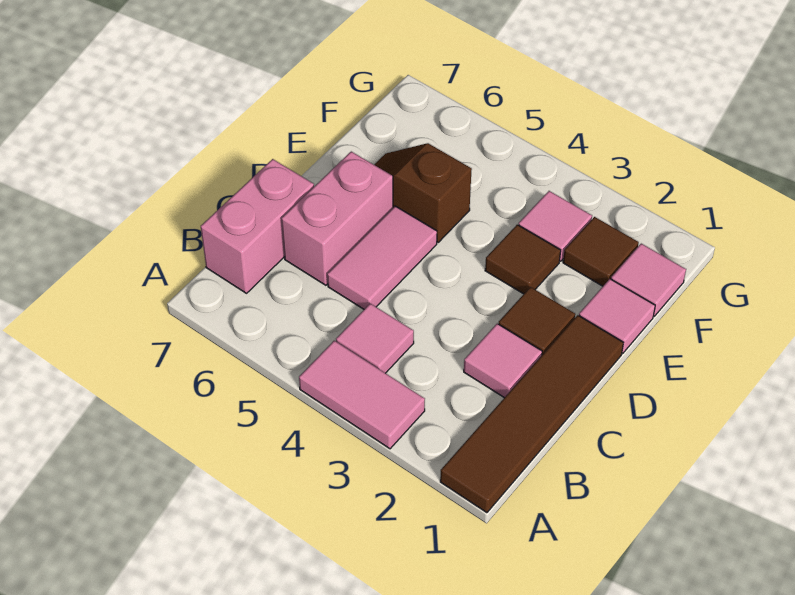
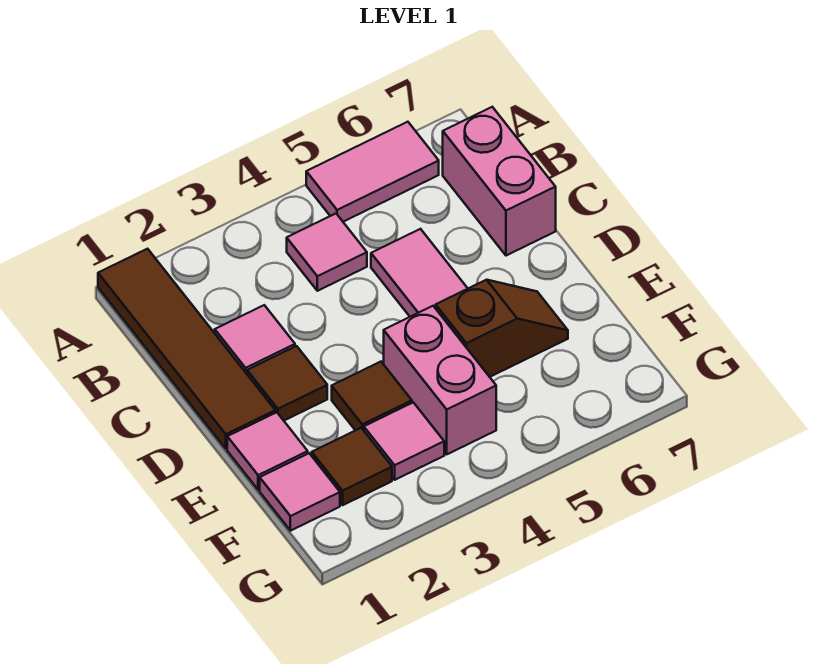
pink tile A3:A4 level 1 -> pink tile A5:A6 level 1
pink brick C6:D6 level 1 -> pink brick E4:F4 level 1

